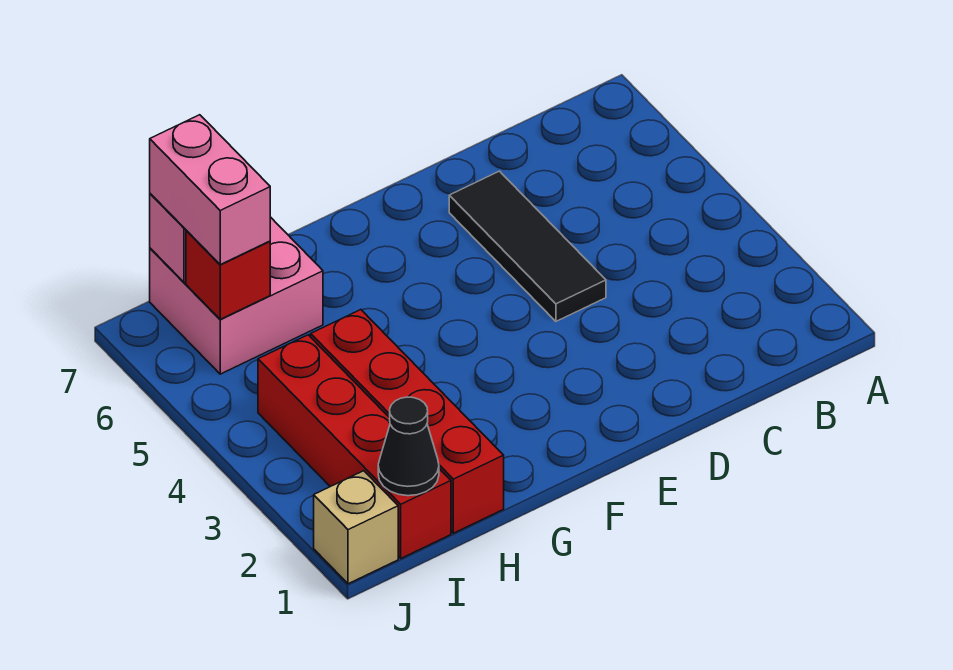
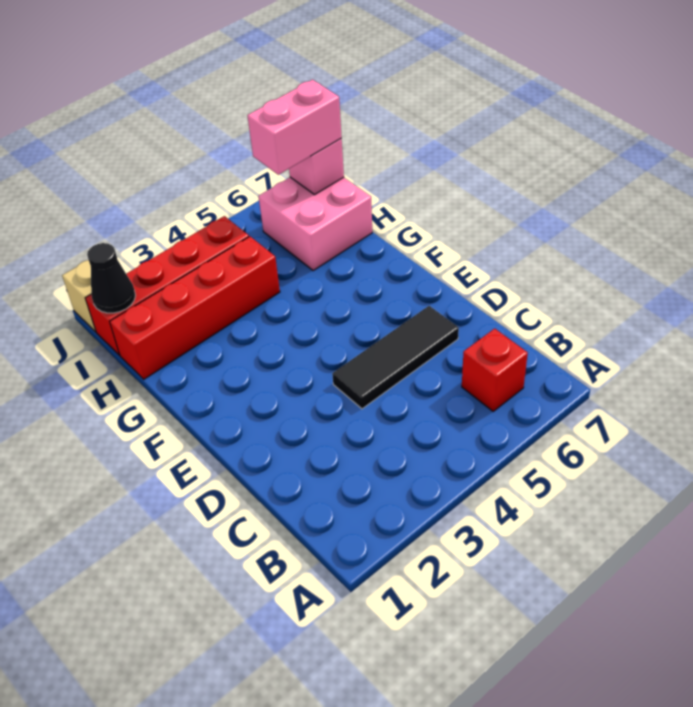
red brick I6 level 2 -> red brick B6 level 1

